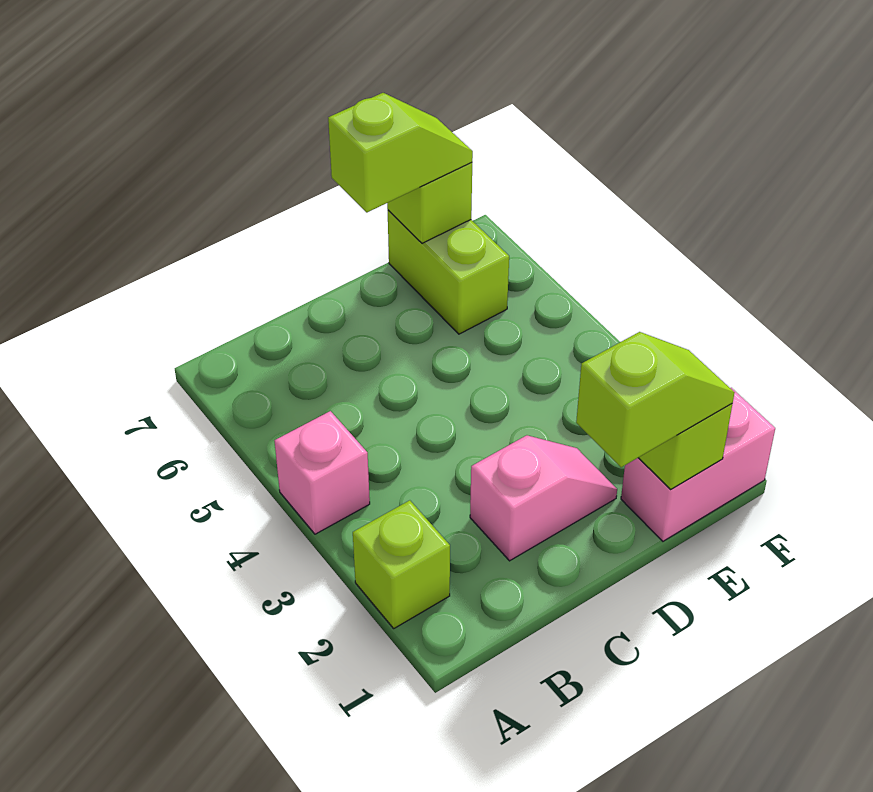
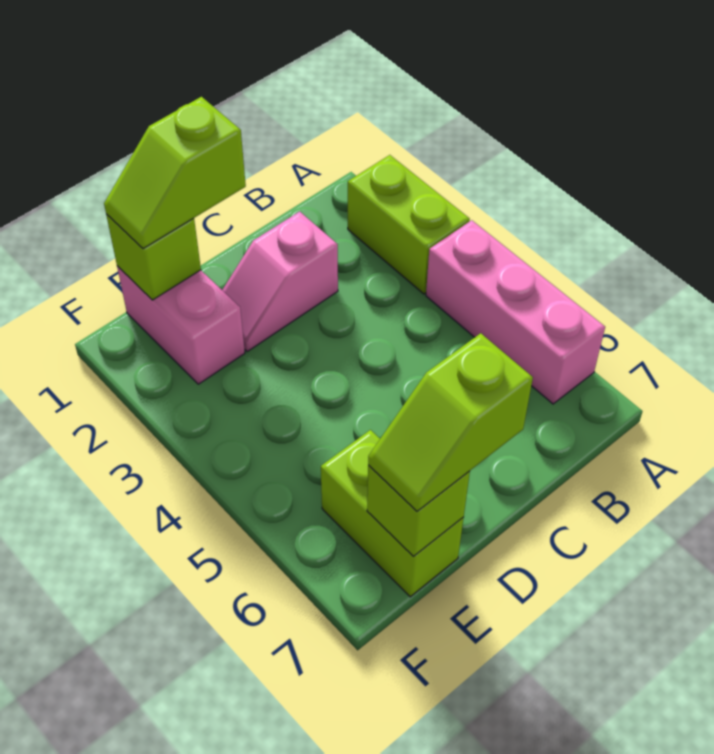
lime brick A2 level 1 -> lime brick A2:A3 level 1
pink brick A4 level 1 -> pink brick A4:A6 level 1
pink brick E1:F1 level 1 -> pink brick E1:E2 level 1

